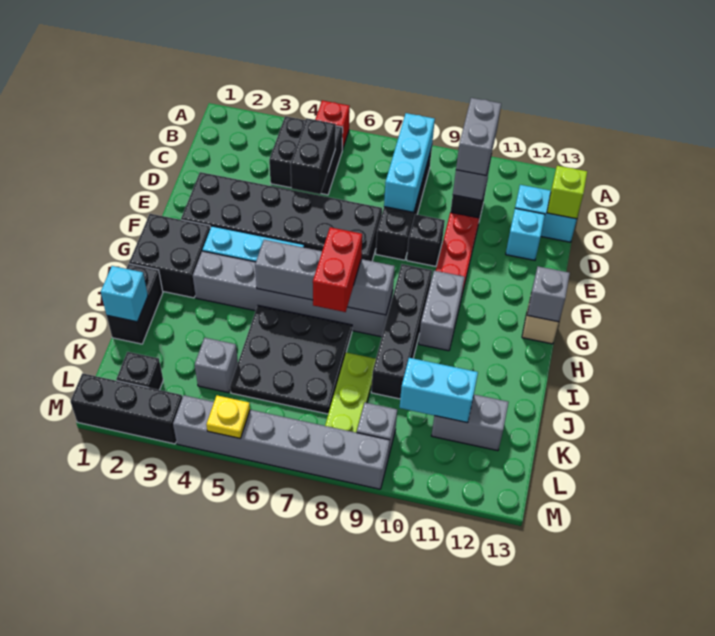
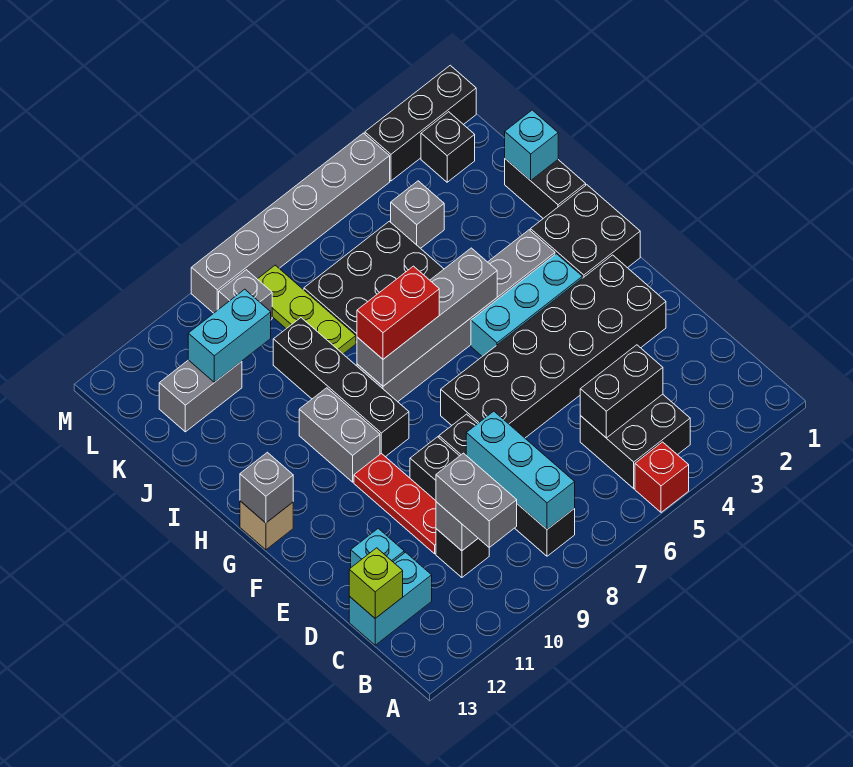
black brick C5:D5 level 2 -> black brick C4:C5 level 2
red brick H7:I7 level 3 -> red brick H7:H8 level 3
yellow plate M5 level 2 -> none

